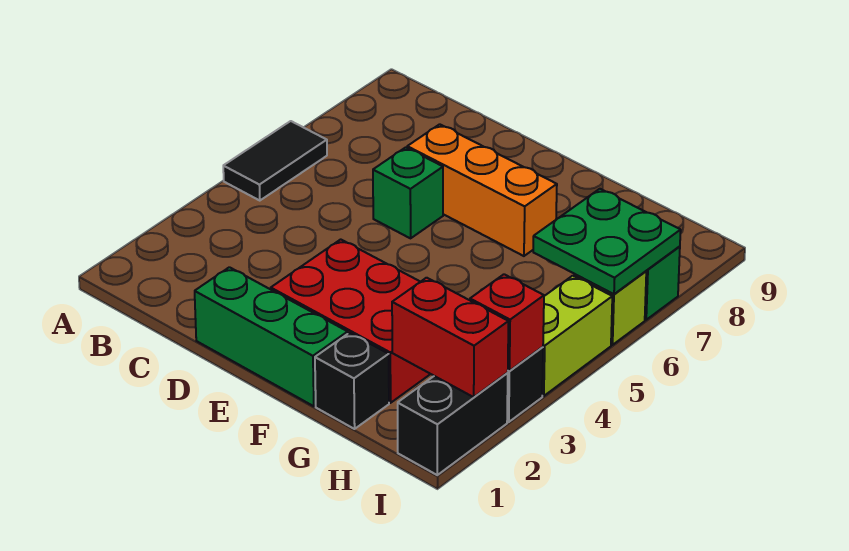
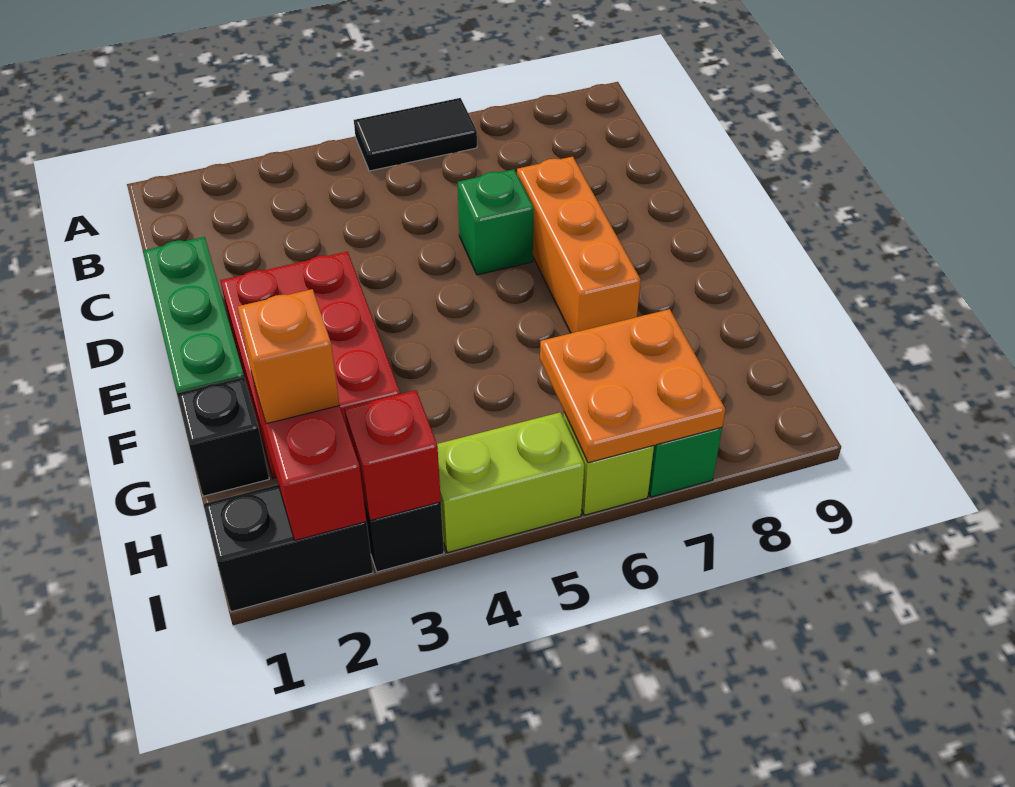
none -> orange brick H2 level 3
green plate H6:I7 level 2 -> orange plate H6:I7 level 2

